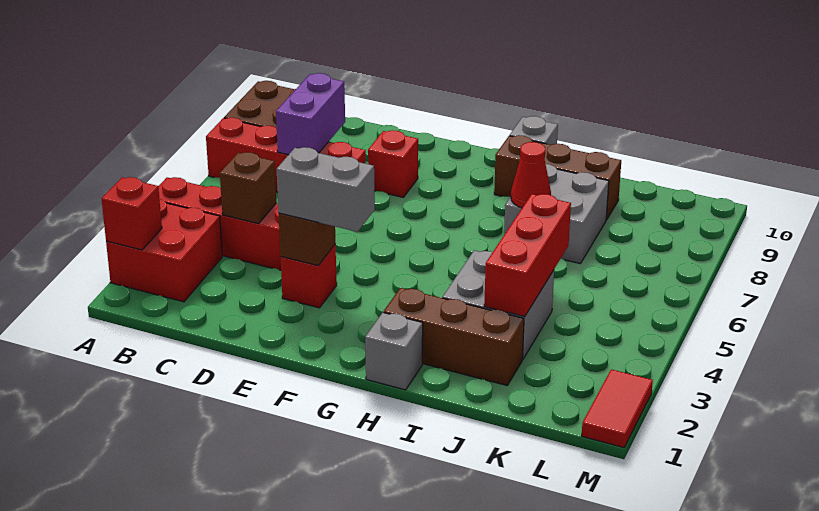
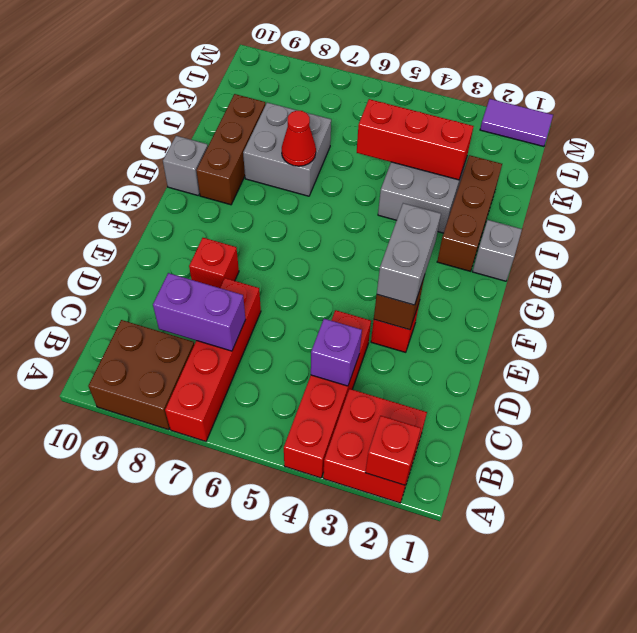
brown brick C4 level 2 -> purple brick C4 level 2
red tile M1:M2 level 1 -> purple tile M1:M2 level 1

